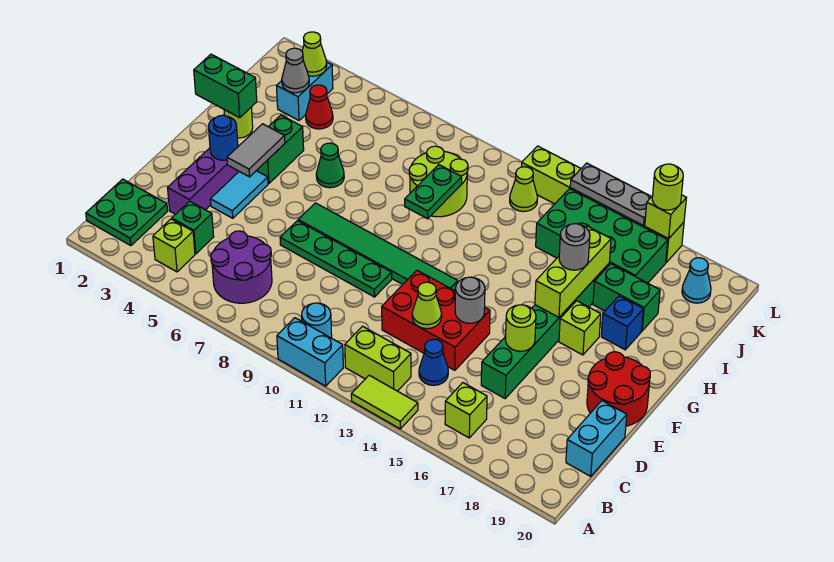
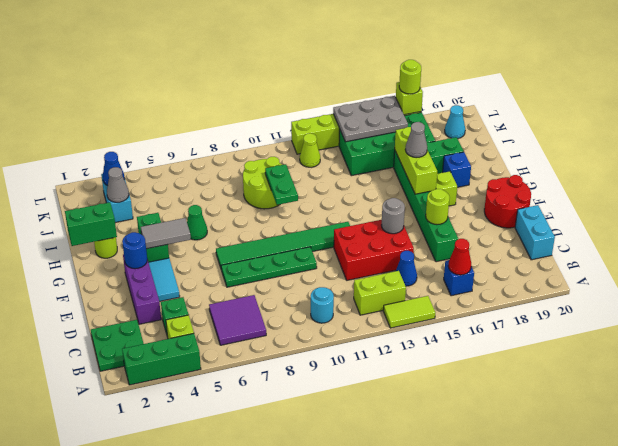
none -> green brick A2:A4 level 1
cyan brick A10:A11 level 1 -> none
purple round brick B6:C7 level 1 -> purple tile B6:C7 level 1
lime brick B16 level 1 -> blue brick B16 level 1
lime cone D13 level 2 -> none
grey tile F4:G4 level 2 -> grey tile G4:G5 level 2
grey round brick H16 level 3 -> grey cone H16 level 3
red cone J4 level 1 -> red cone B16 level 2
lime cone K3 level 2 -> blue cone K3 level 2
grey plate L14:L16 level 2 -> grey plate K14:L16 level 2

